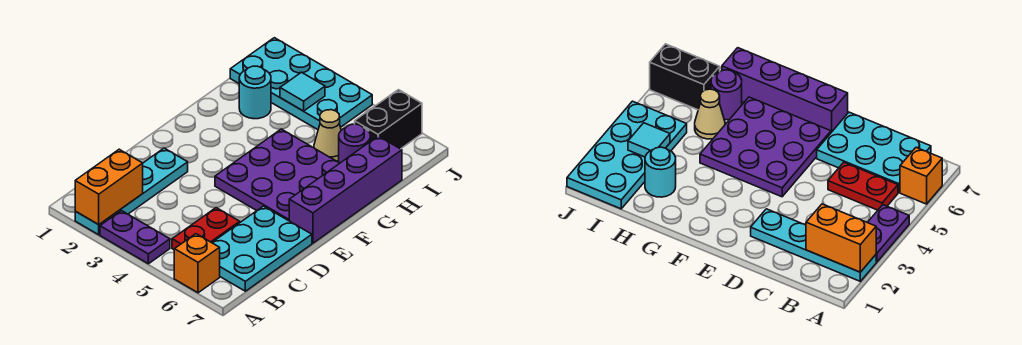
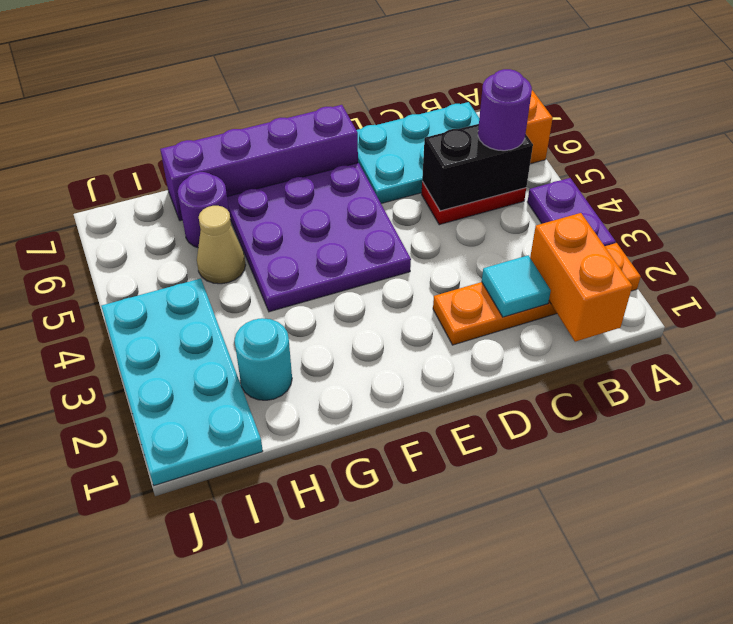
cyan plate A2:D2 level 1 -> orange plate A2:D2 level 1
orange brick A2:B2 level 2 -> orange brick B1:B2 level 2
none -> purple round brick B5 level 3
cyan tile I3 level 2 -> cyan tile C2 level 2
black brick I6:J6 level 1 -> black brick B5:C5 level 2

